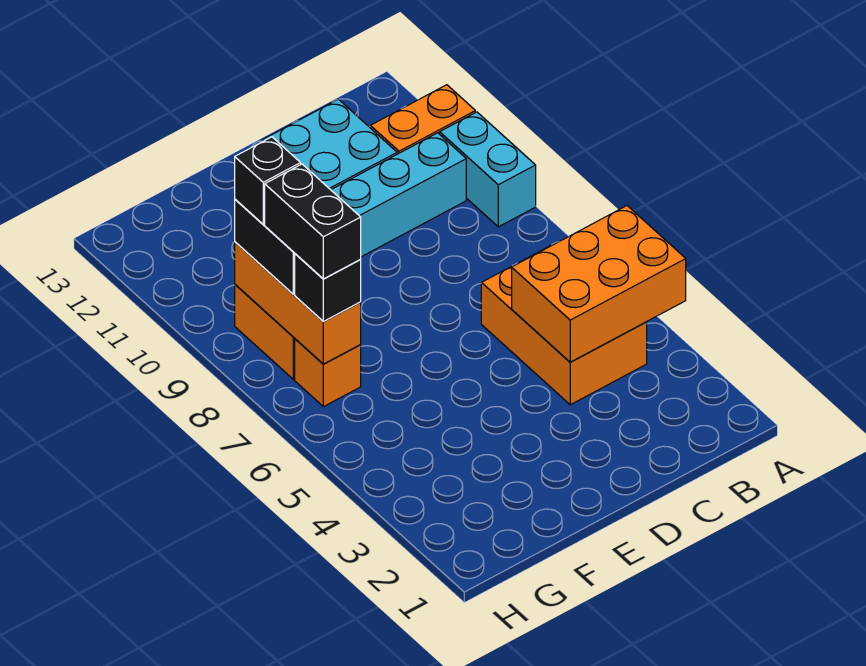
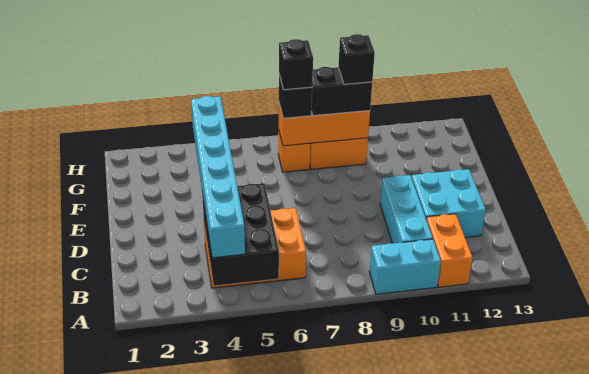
orange brick A4:C5 level 2 -> black brick A4:C5 level 2
none -> cyan brick A4:F4 level 3
black brick G7:G8 level 4 -> black brick G7 level 4

